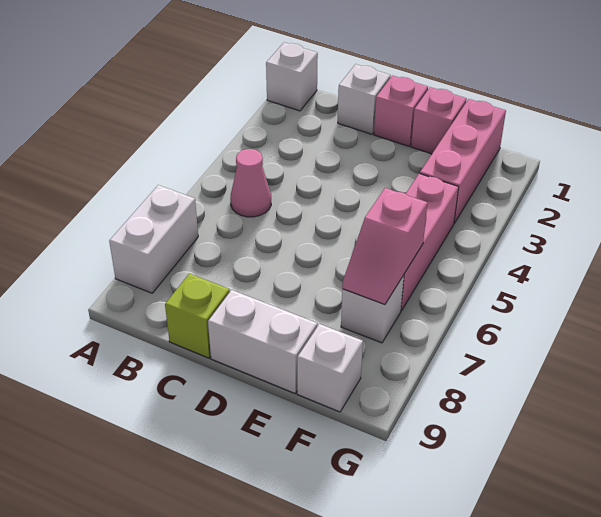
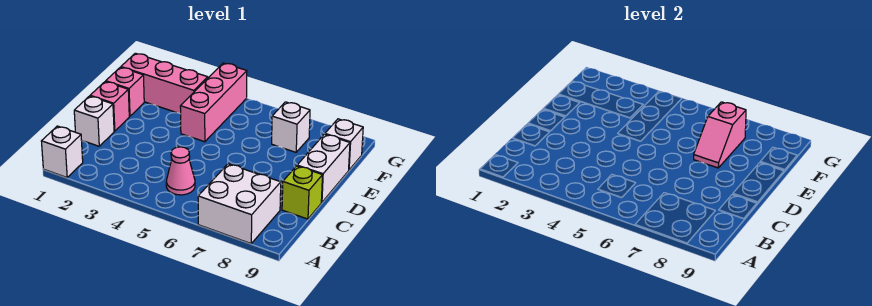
white brick A7:A8 level 1 -> white brick A7:B8 level 1
pink brick F4:F6 level 1 -> pink brick E4:G4 level 1
pink slope F6:F7 level 2 top 6 -> pink slope E7:F7 level 2 top F

